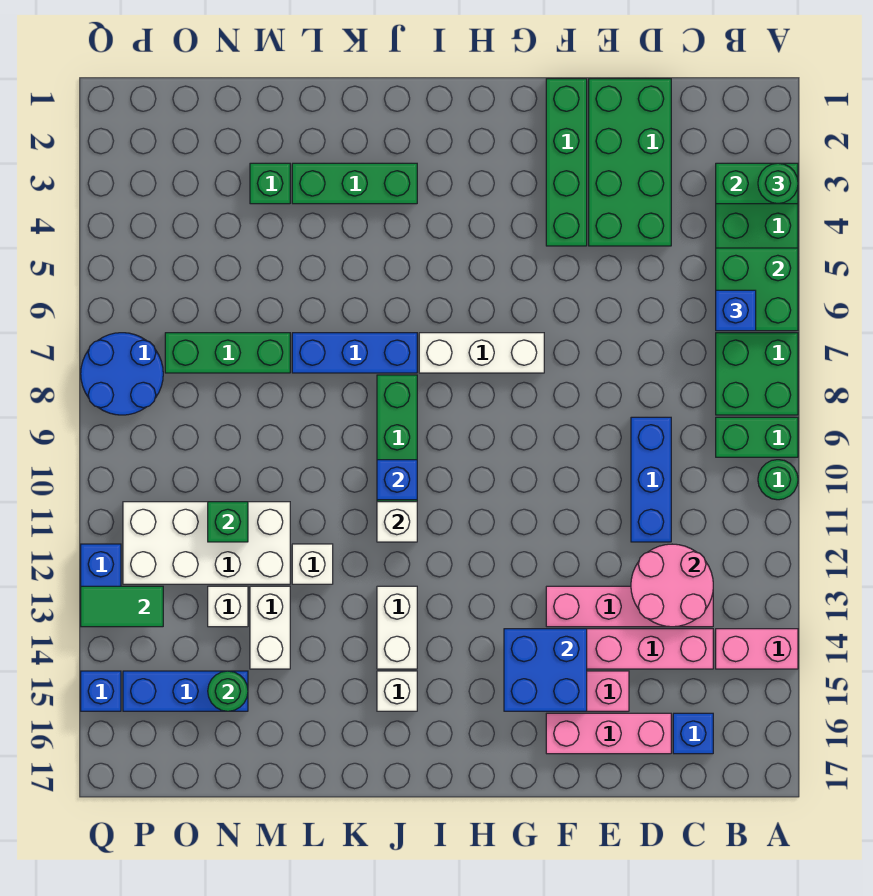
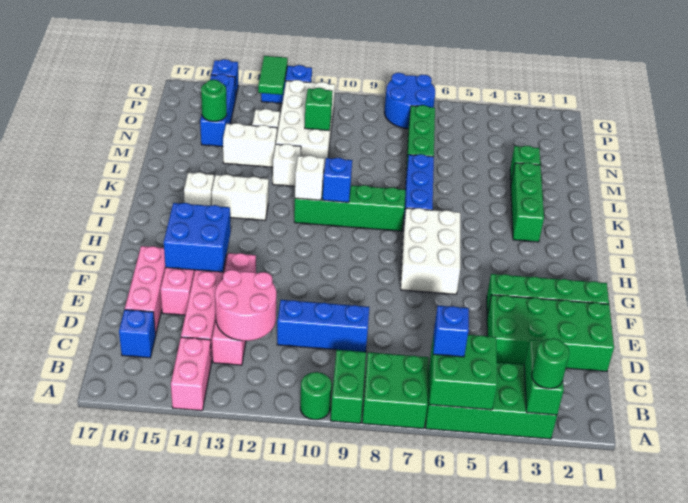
white brick G7:I7 level 1 -> white brick G6:I7 level 1

